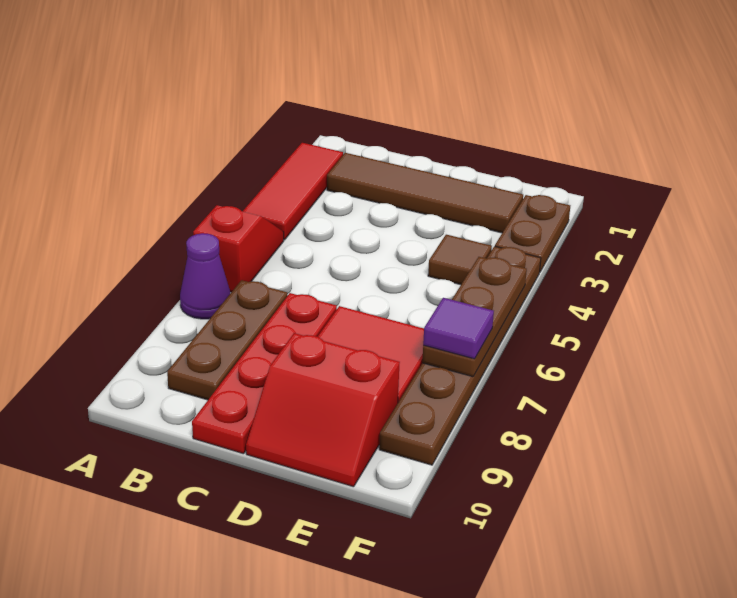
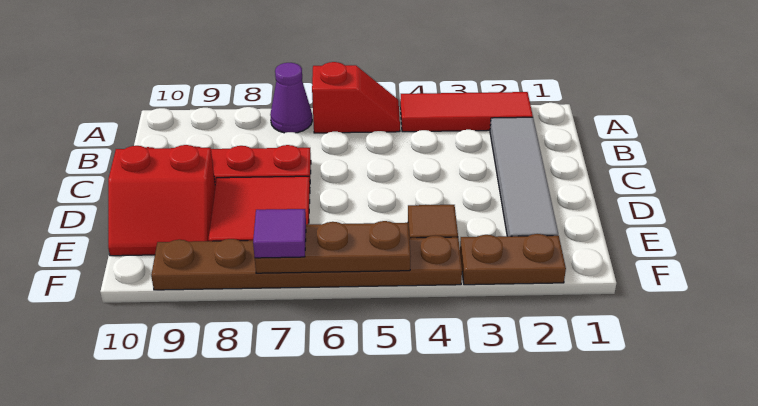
brown tile B2:E2 level 1 -> grey tile B2:E2 level 1
brown plate B7:B9 level 1 -> none
red slope D9:E10 level 1 top 9 -> red slope D9:E10 level 1 top D

